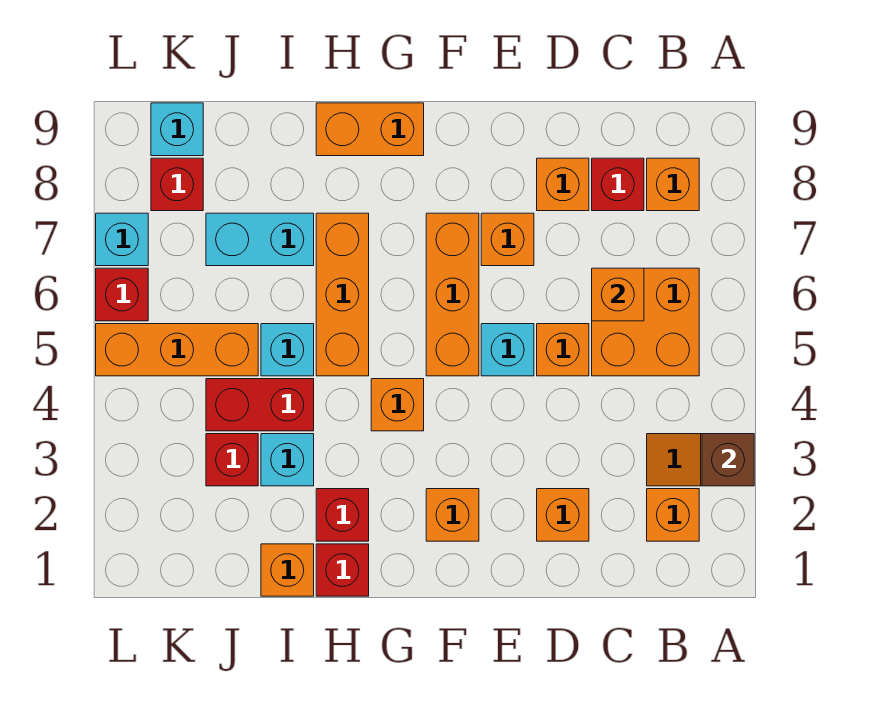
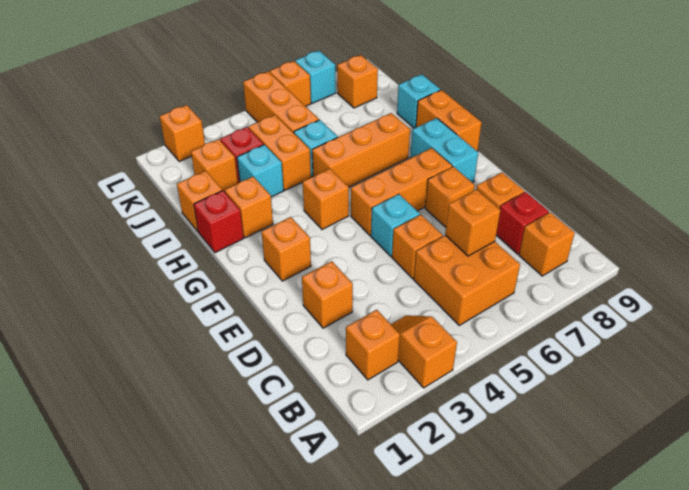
brown brick A3 level 2 -> none
red brick H2 level 1 -> orange brick H2 level 1
red brick I4:J4 level 1 -> orange brick I4:J4 level 1
cyan brick I7:J7 level 1 -> cyan brick F8:G8 level 1
none -> orange brick J2 level 1
red brick K8 level 1 -> orange brick K8 level 1
cyan brick K9 level 1 -> cyan brick I9 level 1
none -> orange brick L2 level 1
red brick L6 level 1 -> orange brick L6 level 1

